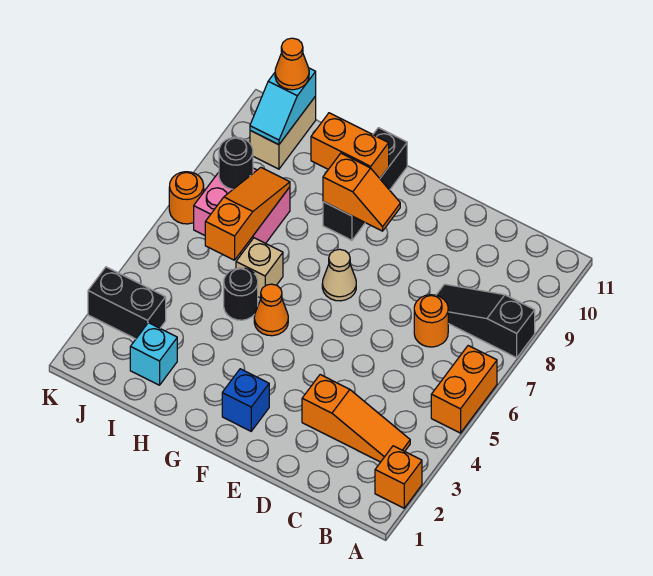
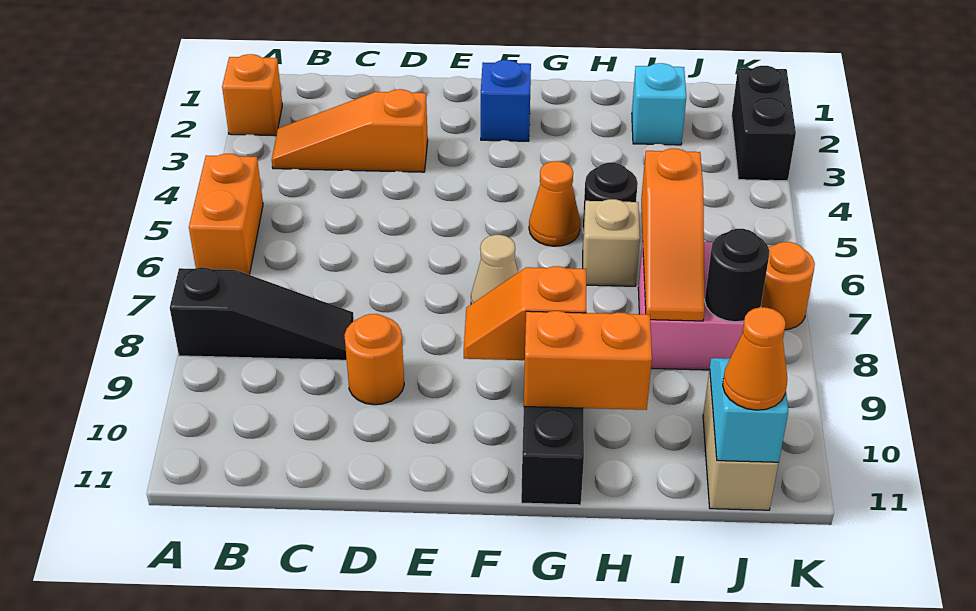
orange round brick C7 level 1 -> orange round brick D9 level 1
black brick J3:K3 level 1 -> black brick K2:K3 level 1

